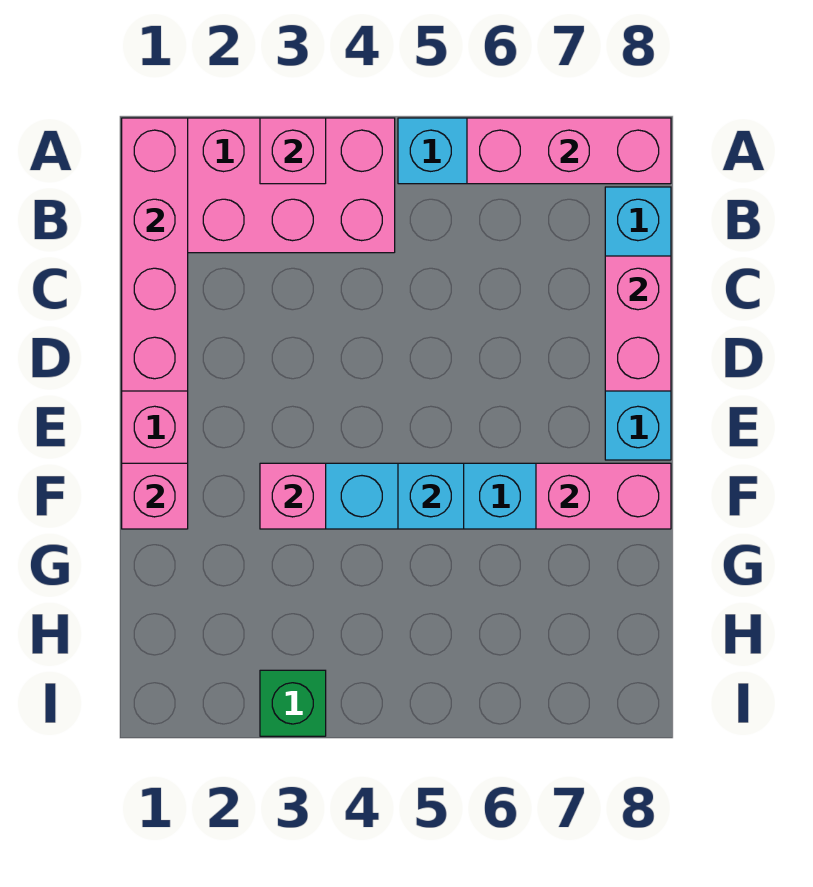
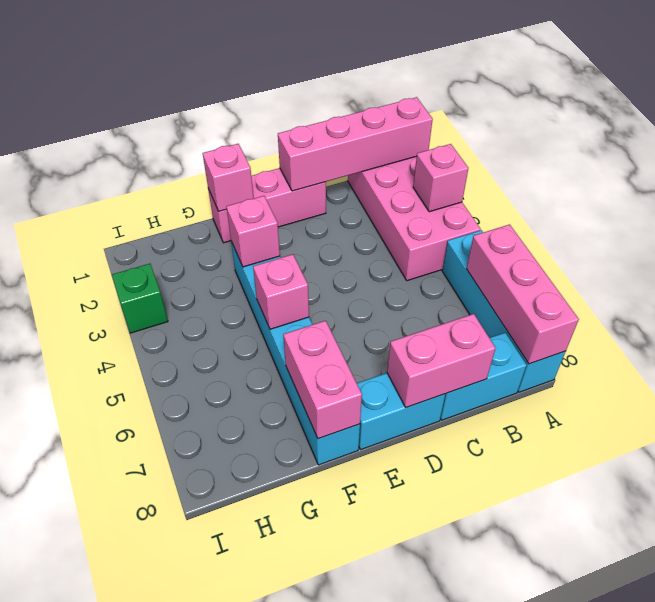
cyan brick F5 level 2 -> pink brick F5 level 2

